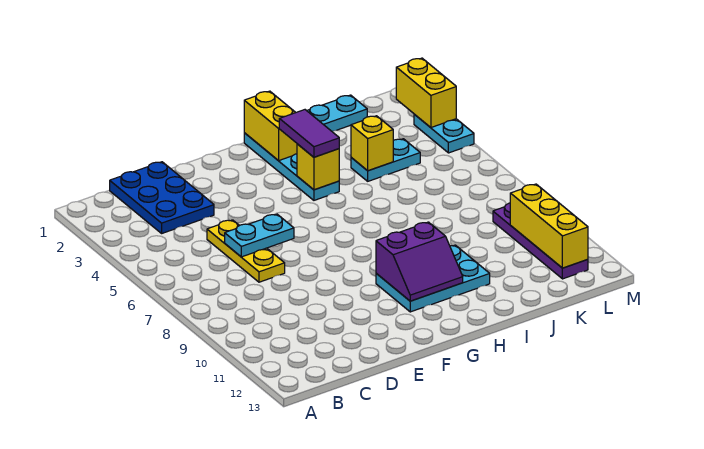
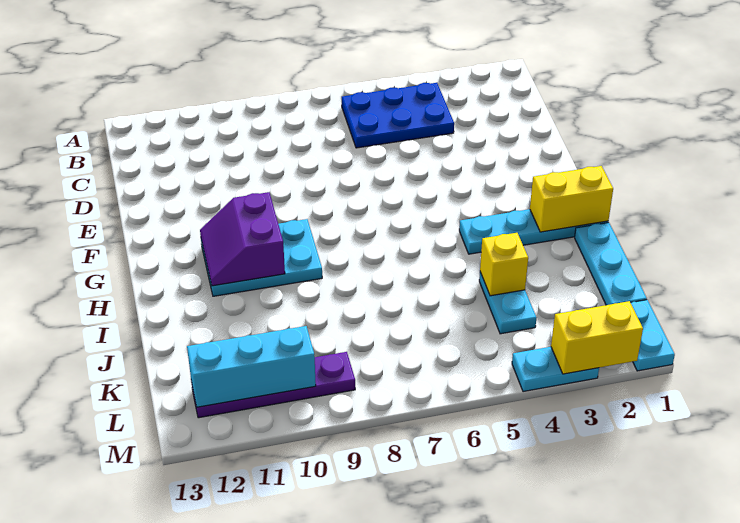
blue plate C1:D3 level 1 -> blue plate B4:C6 level 1
yellow plate D5:D7 level 1 -> none
cyan plate D6:E6 level 2 -> cyan plate L1:M1 level 1
cyan plate G10:I11 level 1 -> cyan plate G9:H11 level 1
purple tile H3:H4 level 3 -> none
yellow brick H4 level 2 -> none
yellow brick L10:L12 level 2 -> cyan brick L10:L12 level 2

